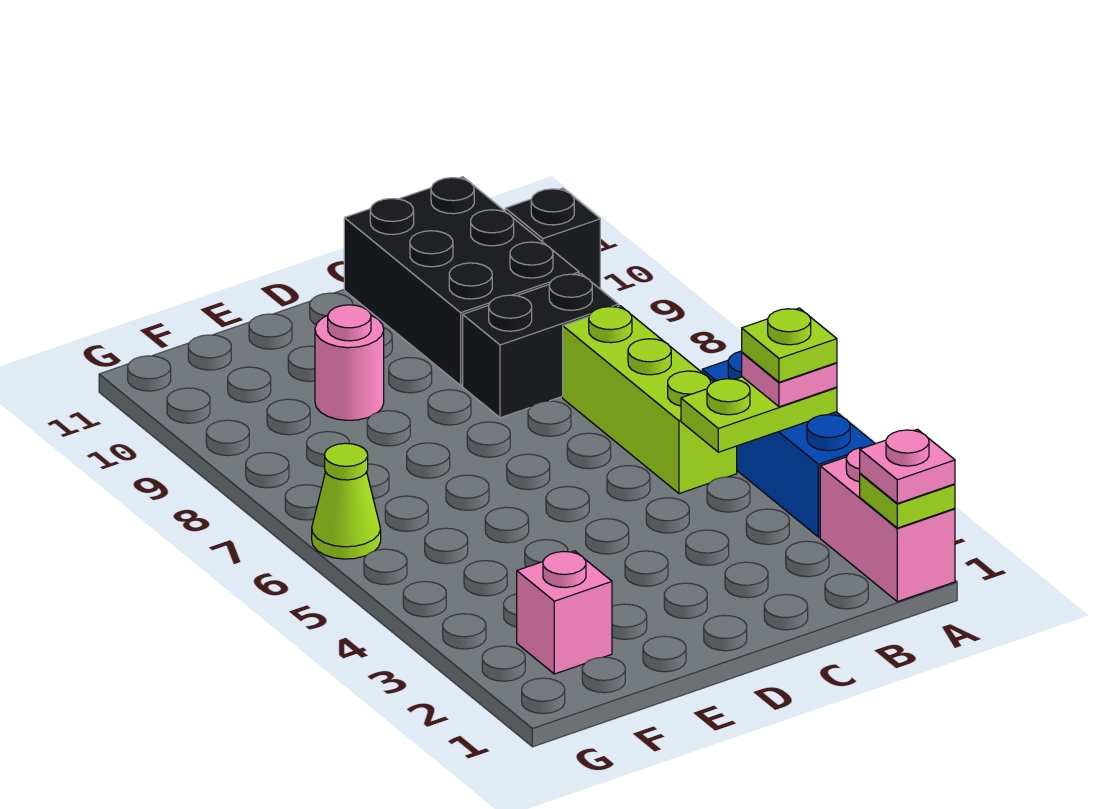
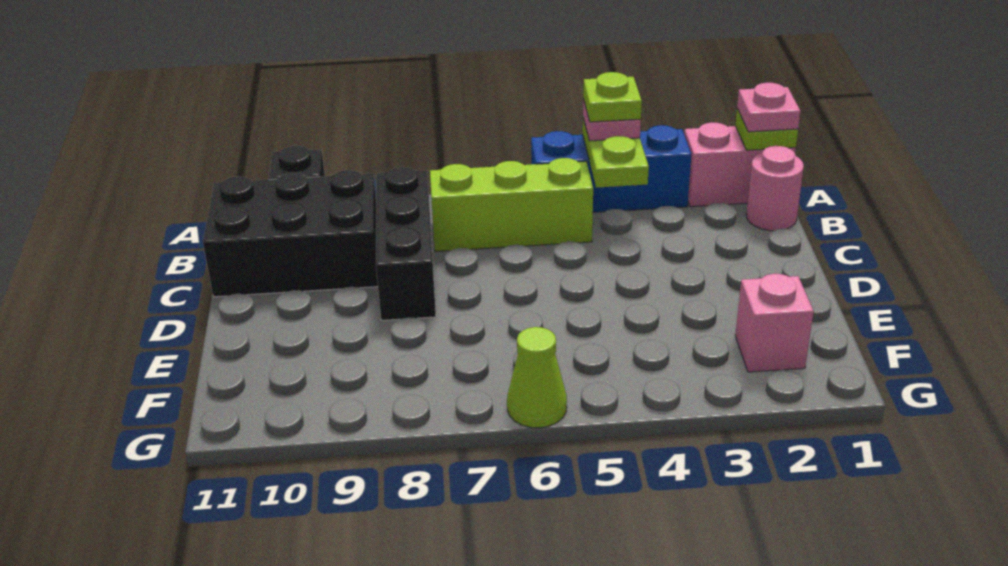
black brick B8:C8 level 1 -> black brick B8:D8 level 1
pink round brick E9 level 1 -> pink round brick B1 level 1

